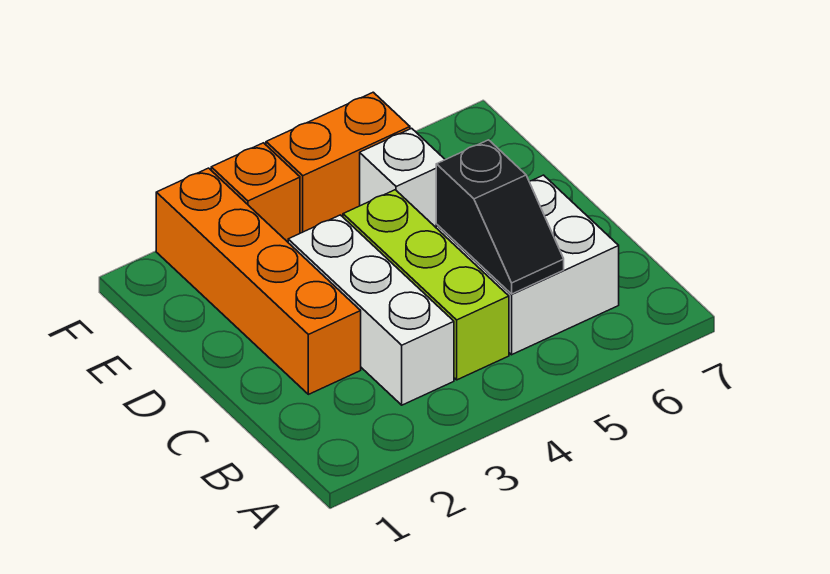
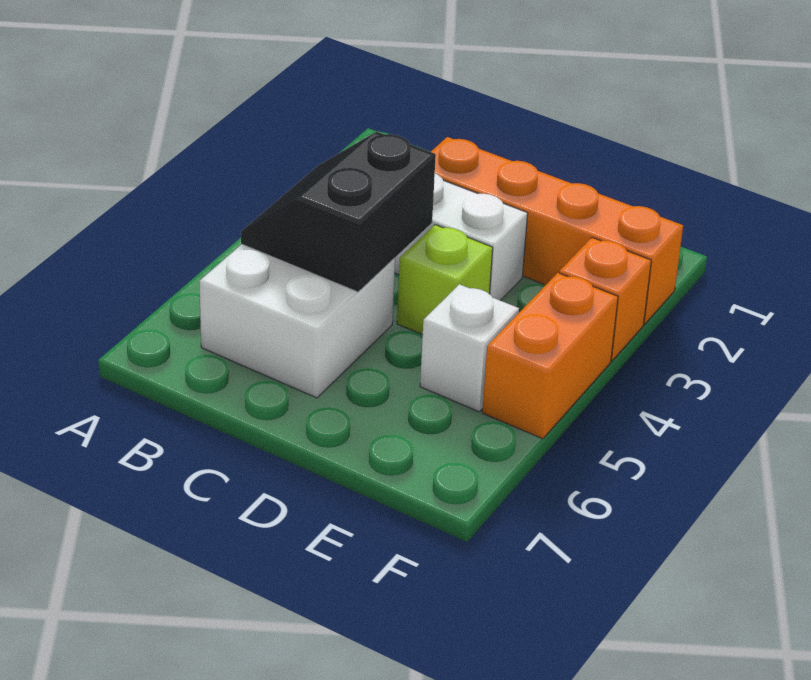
lime brick B4:D4 level 1 -> lime brick D4 level 1
black slope B5:C5 level 2 top C -> black slope B4:C5 level 2 top C

